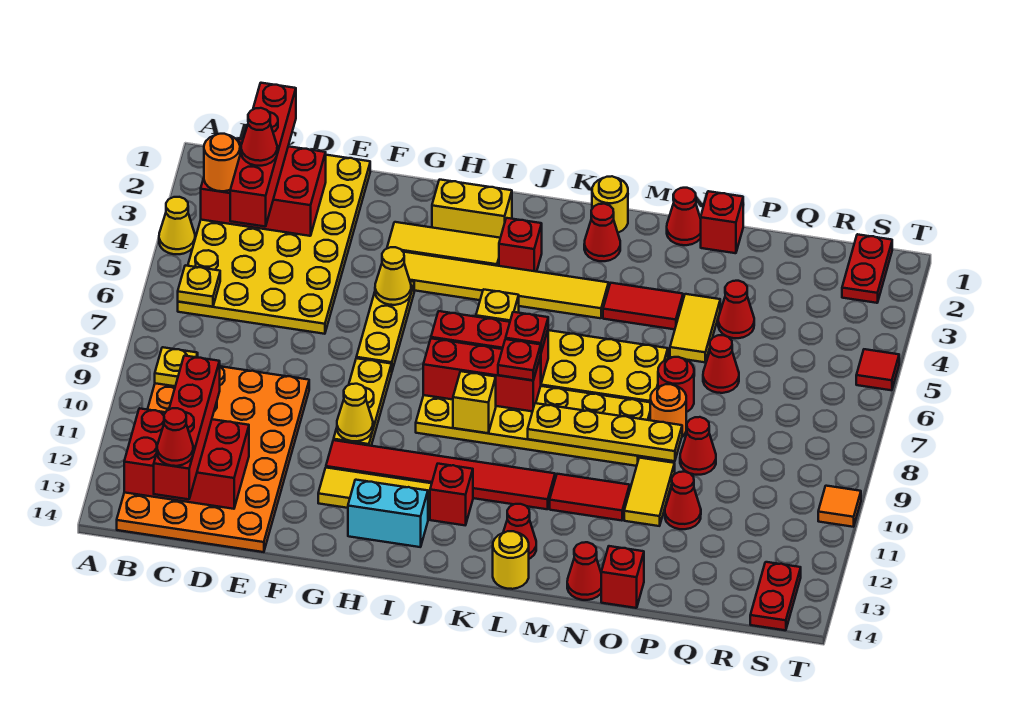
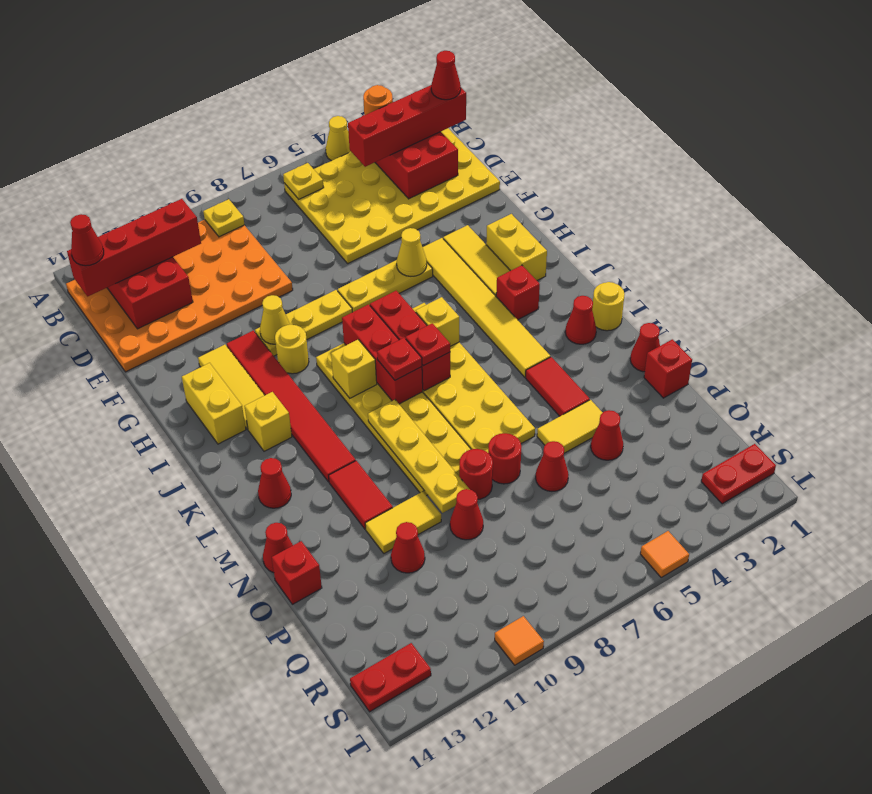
red cone C3 level 4 -> red cone C1 level 4
cyan brick H13:I13 level 1 -> yellow brick H13:I13 level 1
red brick J12 level 1 -> yellow brick J12 level 1
yellow round brick L14 level 1 -> yellow round brick H10 level 1
orange round brick O8 level 1 -> red round brick O8 level 1
red tile T5 level 1 -> orange tile T5 level 1

